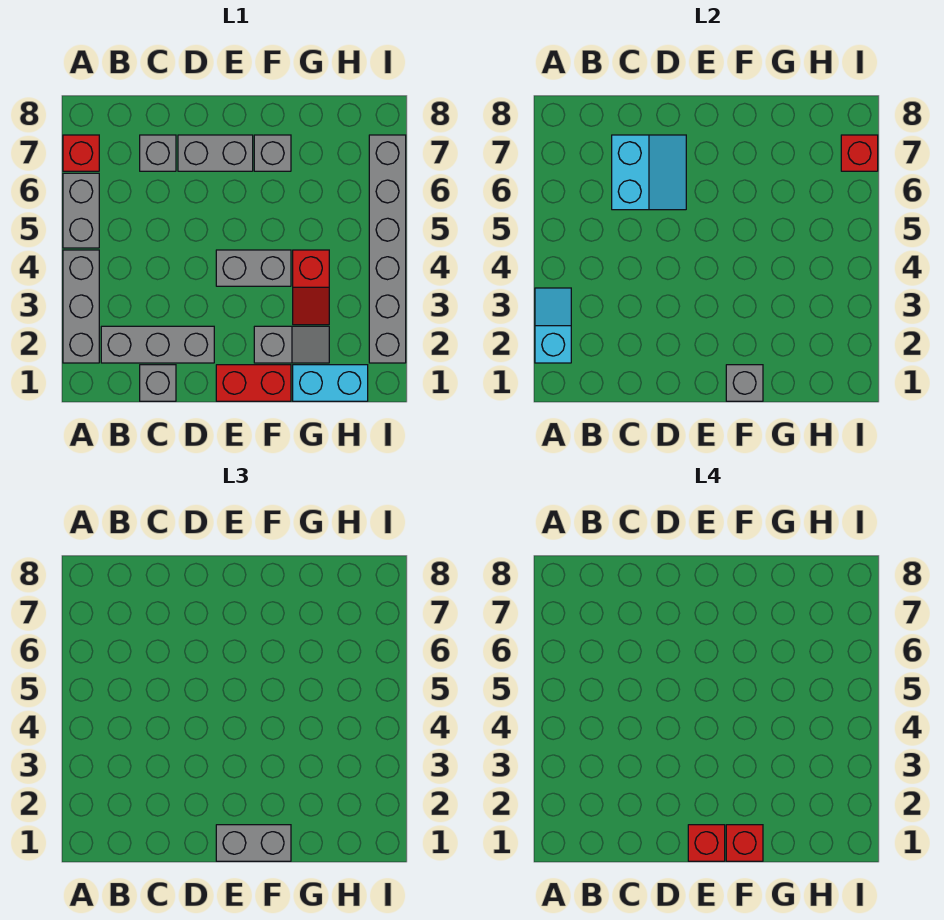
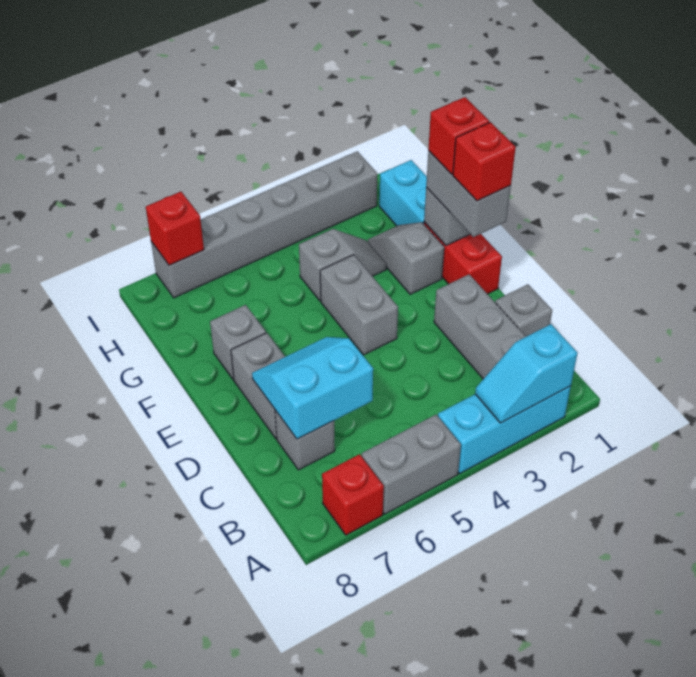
grey brick A2:A4 level 1 -> cyan brick A2:A4 level 1
red slope G3:G4 level 1 top 4 -> grey slope G3:G4 level 1 top 4

